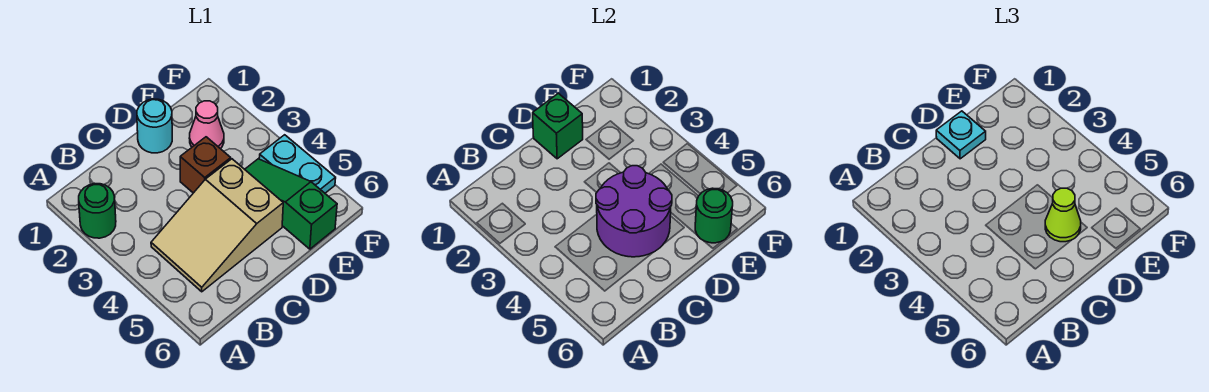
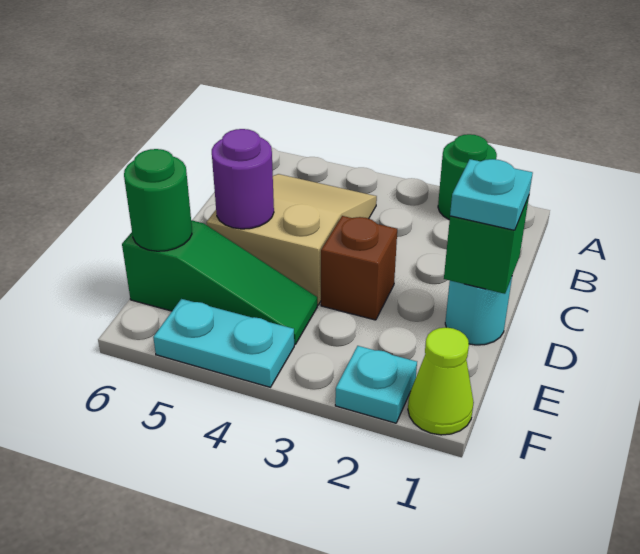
purple round brick C4:D5 level 2 -> purple round brick D5 level 2
lime cone D5 level 3 -> lime cone F1 level 1
pink cone E2 level 1 -> none
none -> cyan plate F2 level 1

